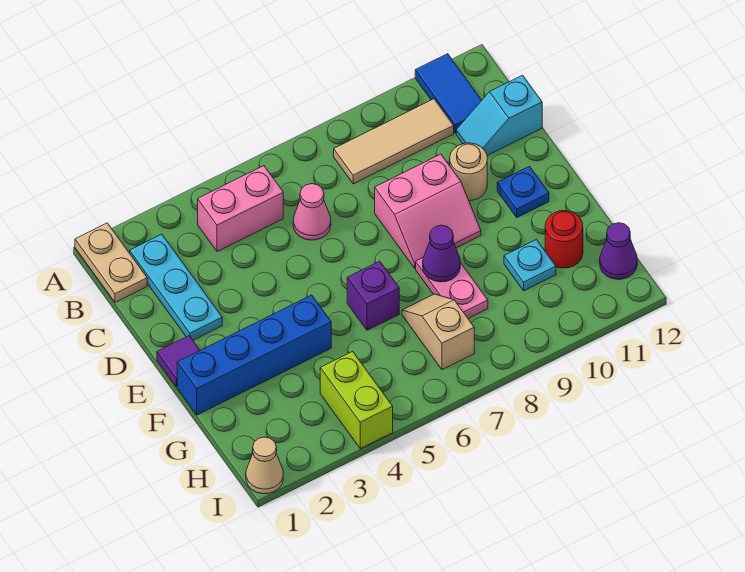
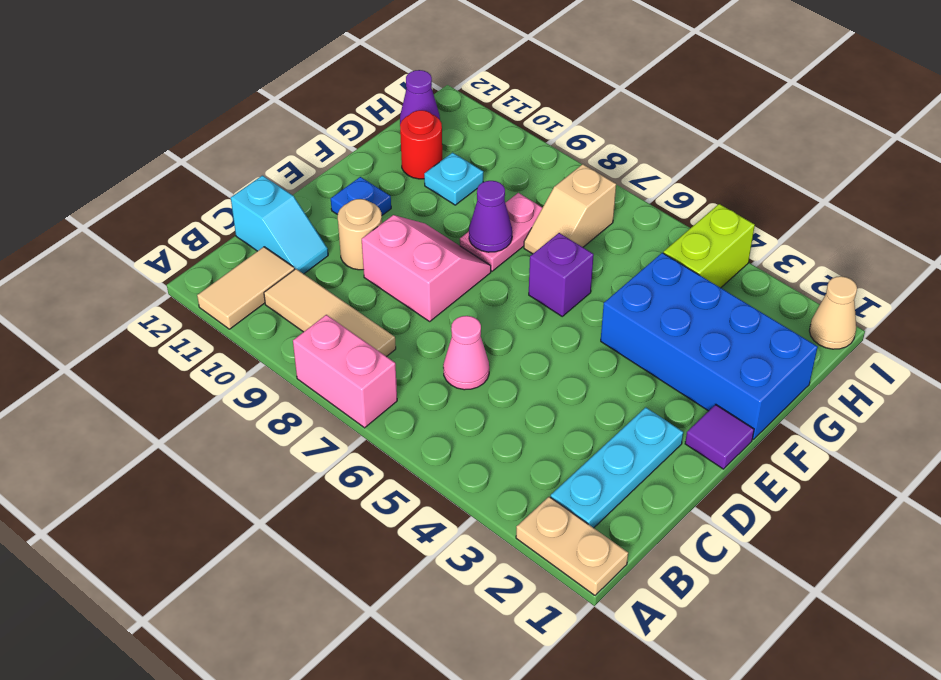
tan plate A1:B1 level 1 -> tan plate A1:A2 level 1
blue tile A11:B11 level 1 -> tan tile A11:B11 level 1
pink brick B4:B5 level 1 -> pink brick A7:A8 level 1
blue brick F1:F4 level 1 -> blue brick F1:G4 level 1

